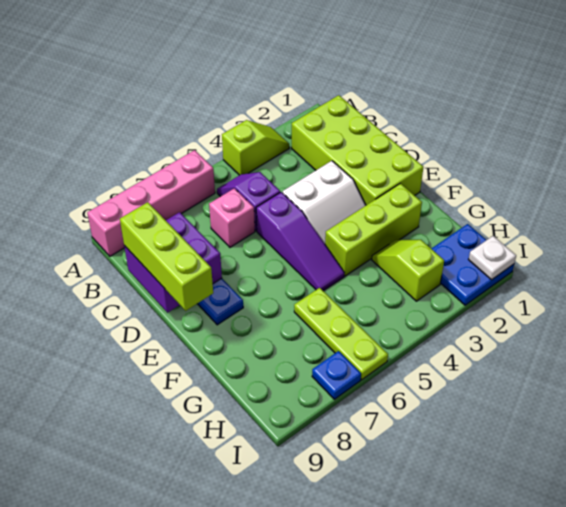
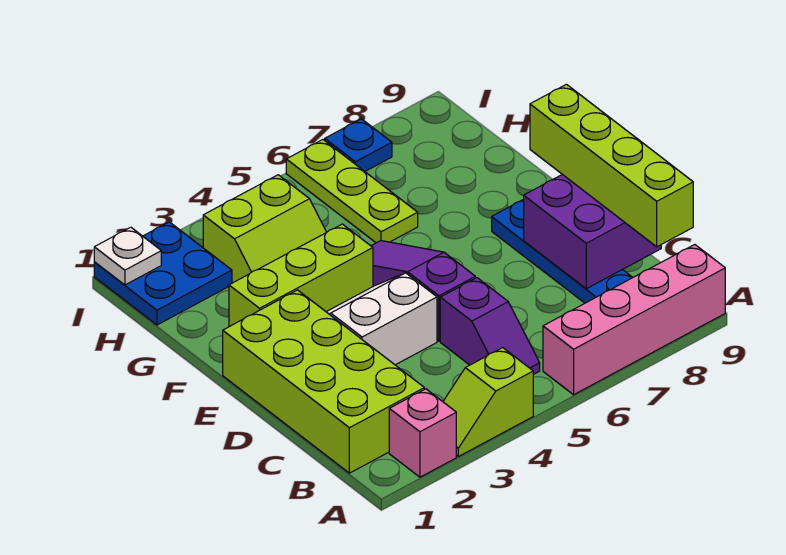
pink brick C6 level 1 -> pink brick A2 level 1
lime brick C9:E9 level 3 -> lime brick B9:E9 level 3
lime slope G3:H3 level 1 top H -> lime slope G3:H4 level 1 top H

